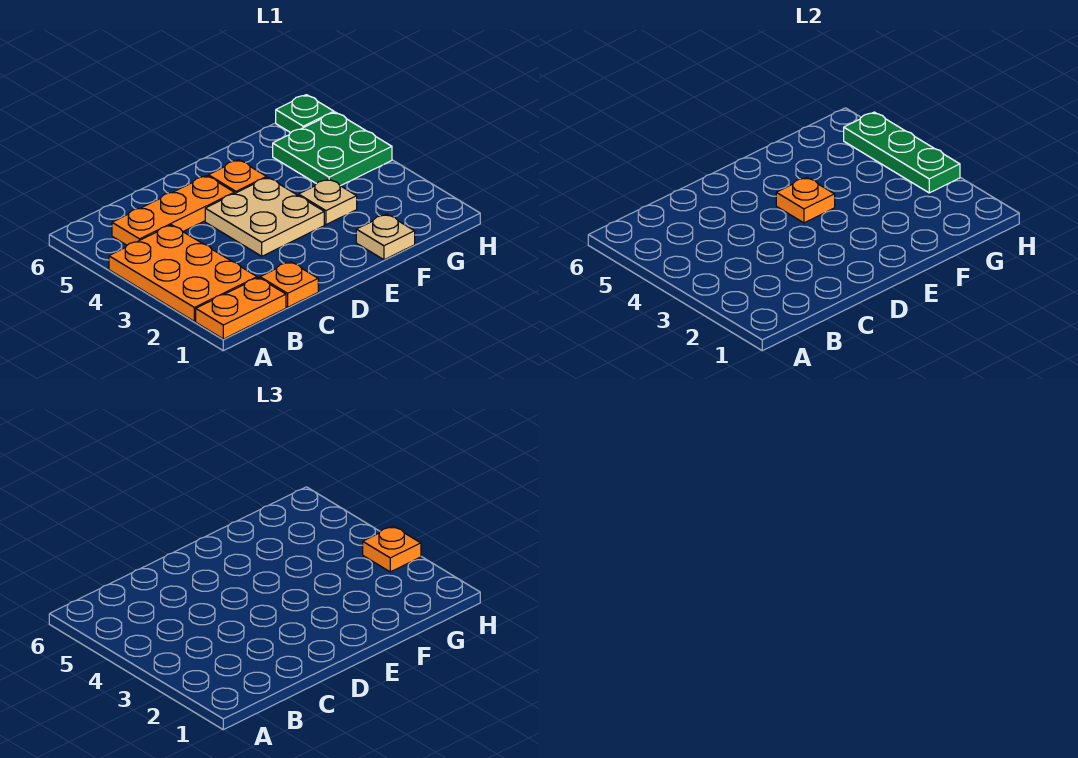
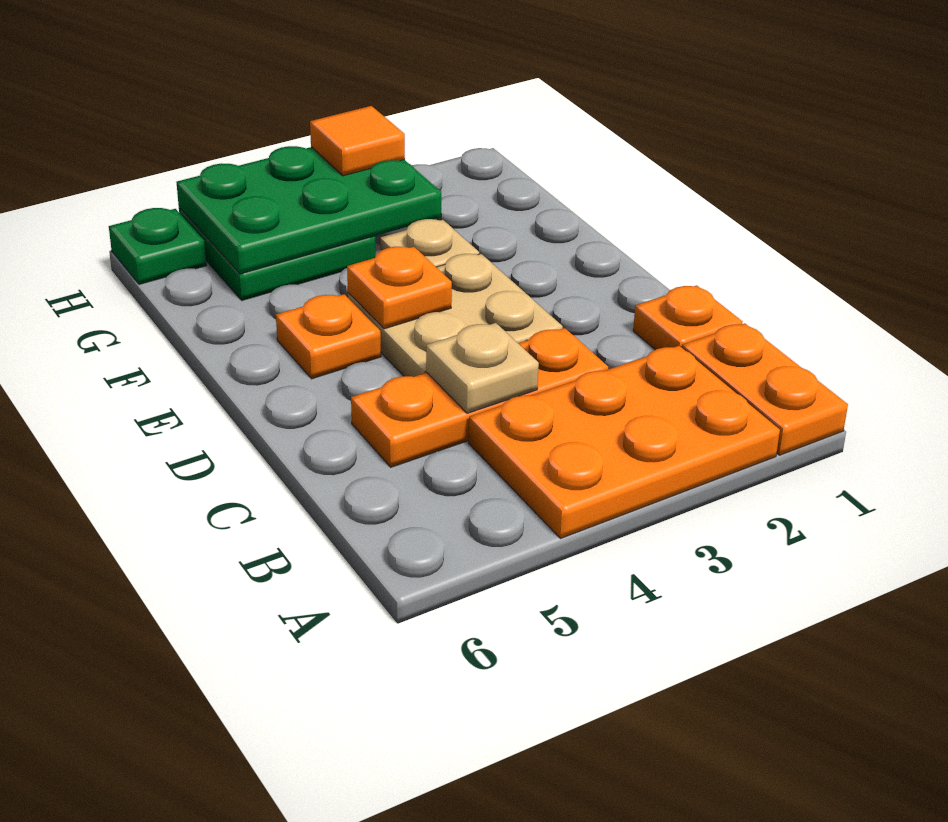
orange plate B5:D5 level 1 -> orange plate C3:C5 level 1
tan plate F1 level 1 -> tan plate C4 level 2
green plate H3:H5 level 2 -> green plate G3:H5 level 2
orange plate H3 level 3 -> orange tile H3 level 3

